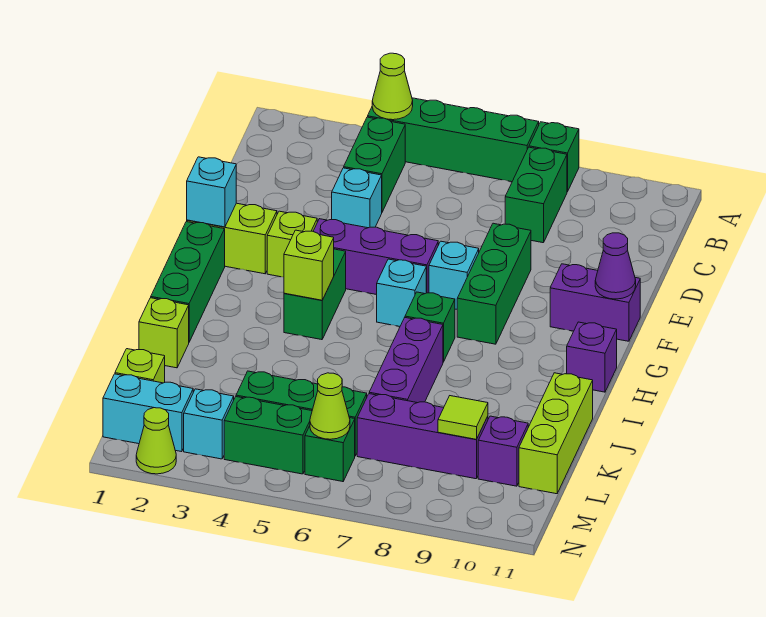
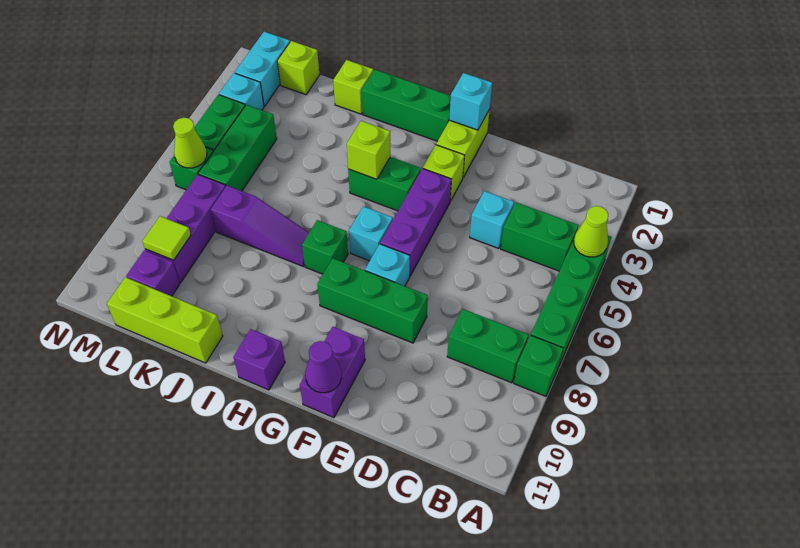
purple brick I7:K7 level 1 -> purple slope I7:K7 level 1 top K
lime cone N2 level 1 -> none

